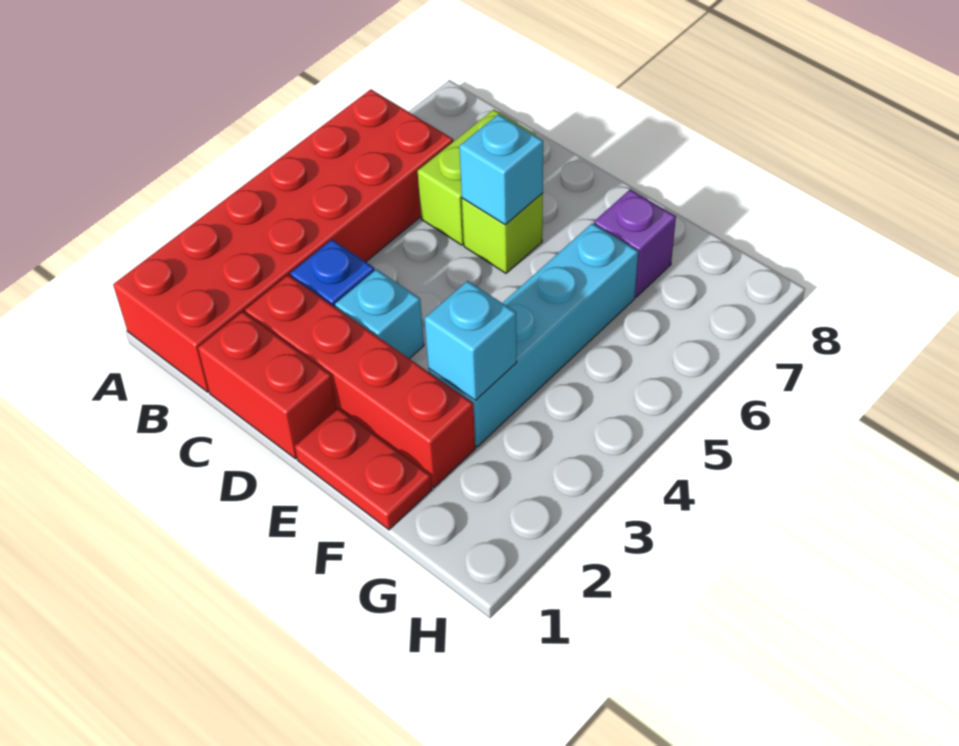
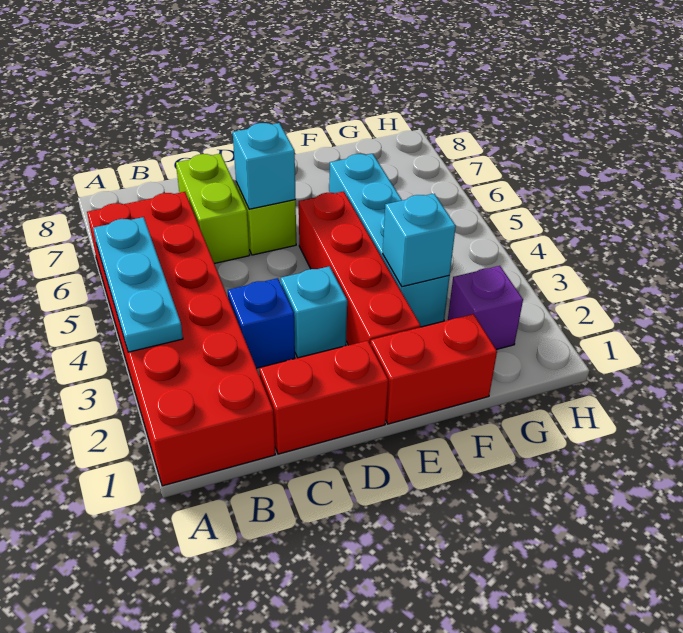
none -> cyan plate A3:A5 level 2
red brick C2:F2 level 1 -> red brick E2:E5 level 1
red plate E1:F1 level 1 -> red brick E1:F1 level 1
purple brick F7 level 1 -> purple brick G2 level 1

